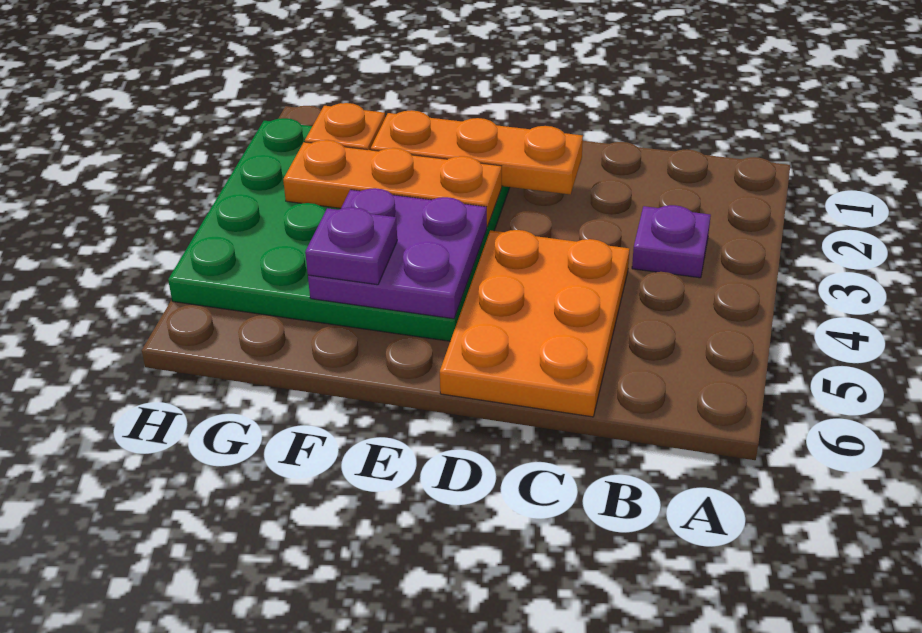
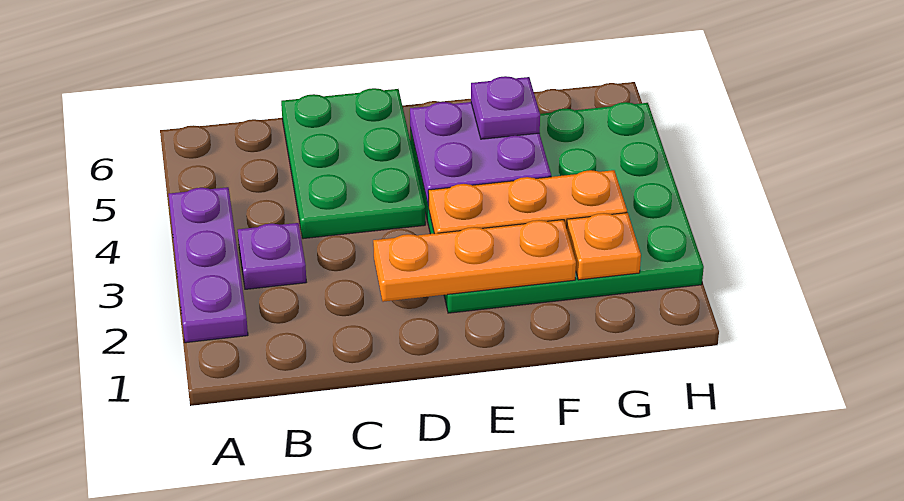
none -> purple plate A2:A4 level 1
orange plate C4:D6 level 1 -> green plate C4:D6 level 1

